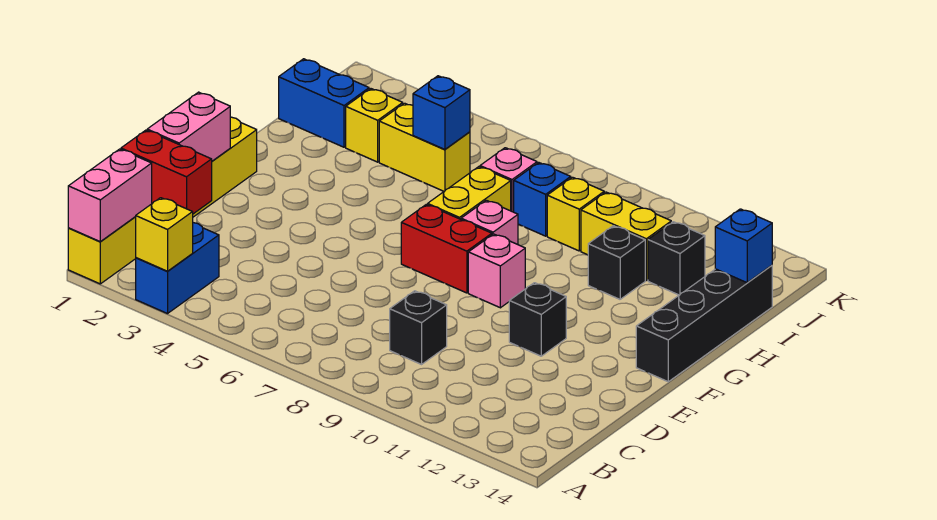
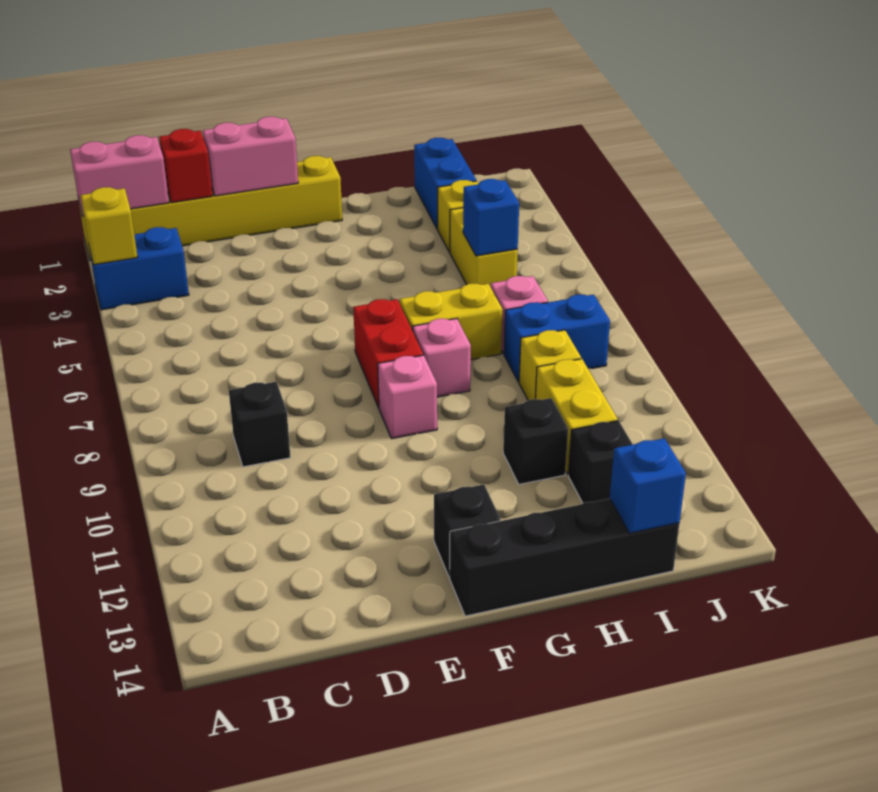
red brick C1:C2 level 2 -> red brick C1 level 2
black brick E11 level 1 -> black brick F13 level 1
blue brick I8 level 1 -> blue brick I8:J8 level 1

